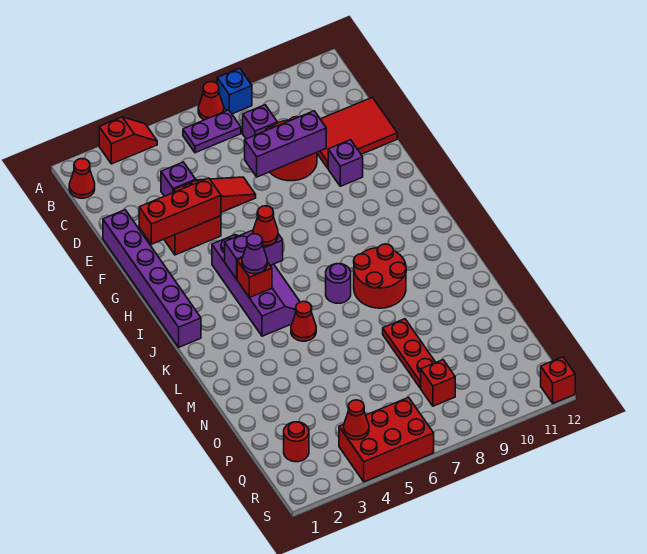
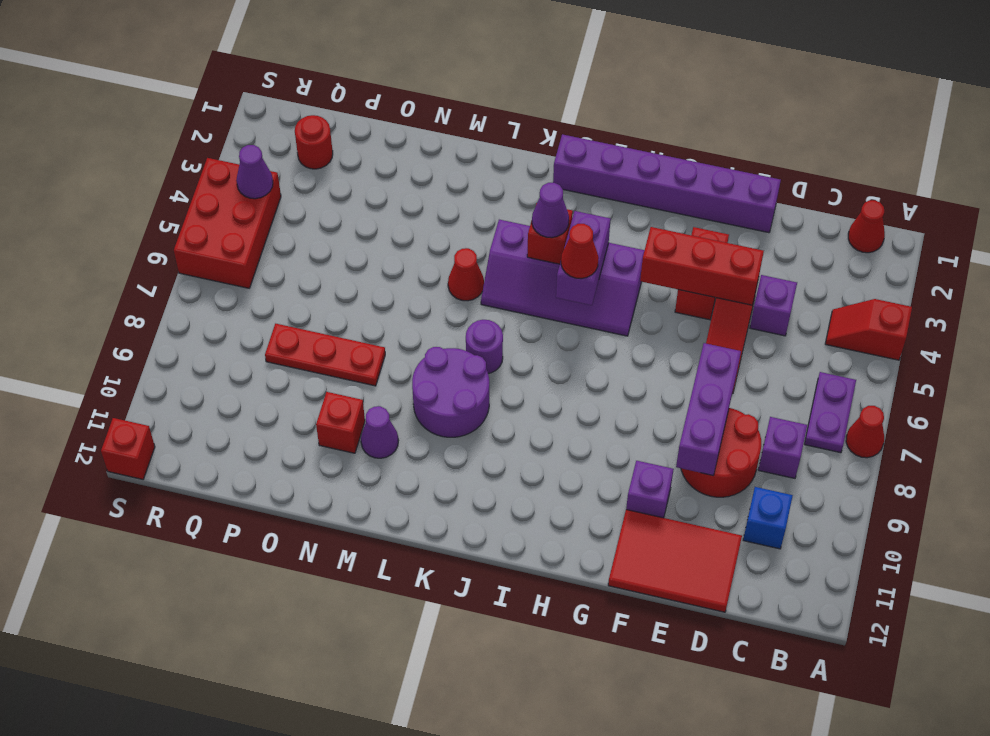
red slope A3:A4 level 1 top 3 -> red slope A4:B4 level 1 top A
blue brick A8 level 1 -> blue brick C10 level 1
red tile D10:E12 level 1 -> red tile D11:F12 level 1
red brick F2:F4 level 2 -> red brick E4:G4 level 2
red round brick K8:L9 level 1 -> purple round brick K8:L9 level 1
none -> purple cone M10 level 1
red brick Q8 level 1 -> red brick N10 level 1
red cone R4 level 2 -> purple cone R4 level 2

